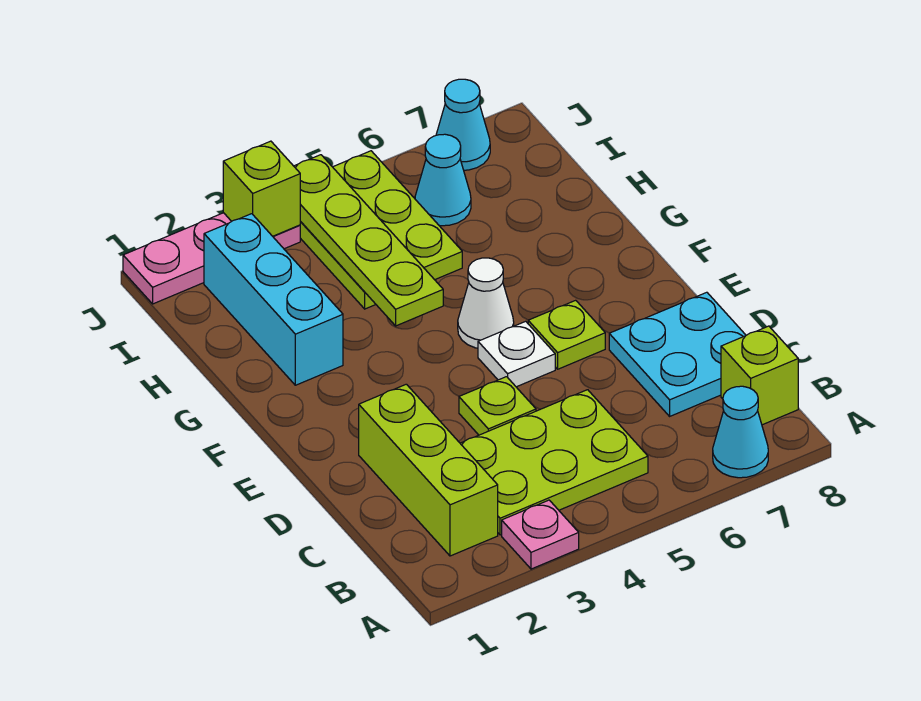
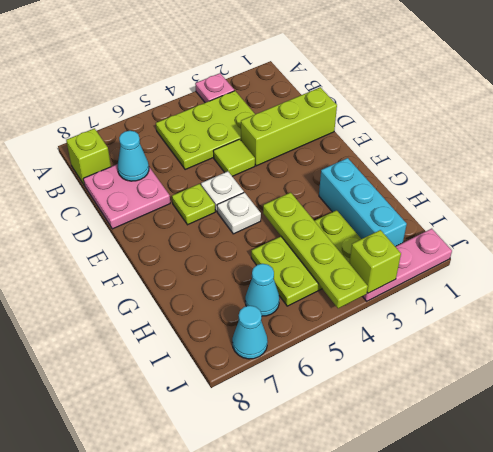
cyan cone A7 level 1 -> cyan cone C7 level 2
lime brick B2:D2 level 1 -> lime brick D1:D3 level 1
cyan plate C7:D8 level 1 -> pink plate C7:D8 level 1
lime plate D4 level 1 -> lime tile D4 level 1
white cone F5 level 1 -> white plate F5 level 1
lime plate H4:J5 level 1 -> lime plate H3:I5 level 1

